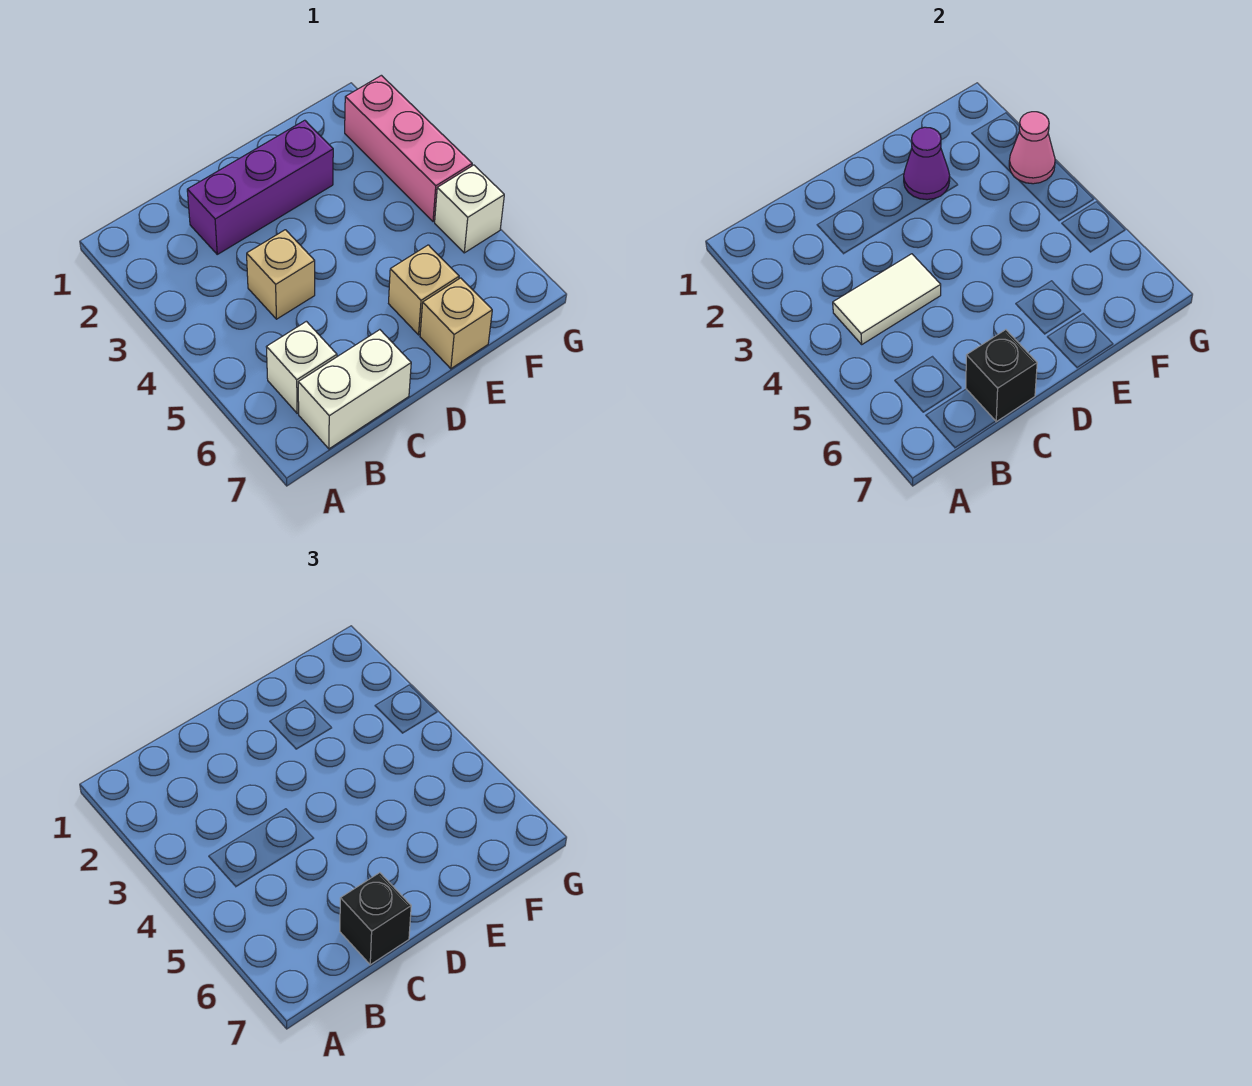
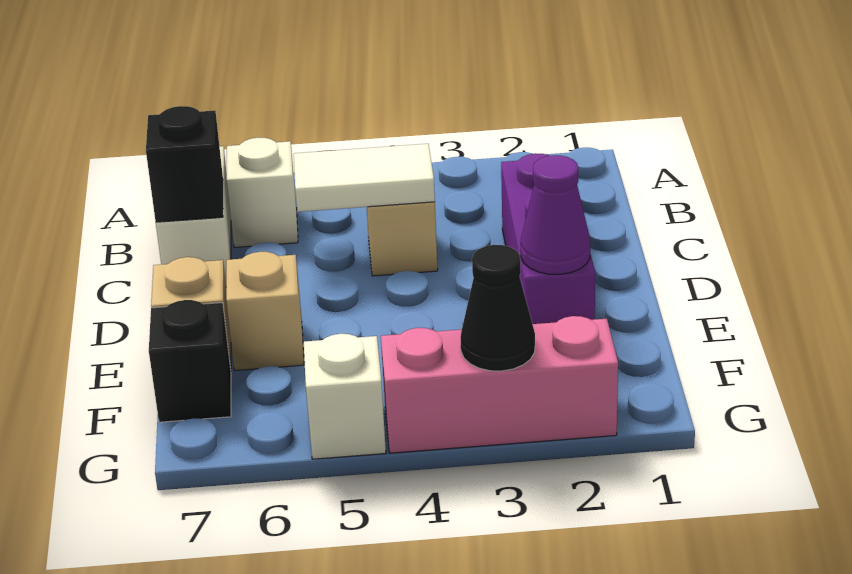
white tile B4:C4 level 2 -> white tile C4:C5 level 2
black brick C7 level 3 -> black brick F7 level 1
pink cone G3 level 2 -> black cone G3 level 2

